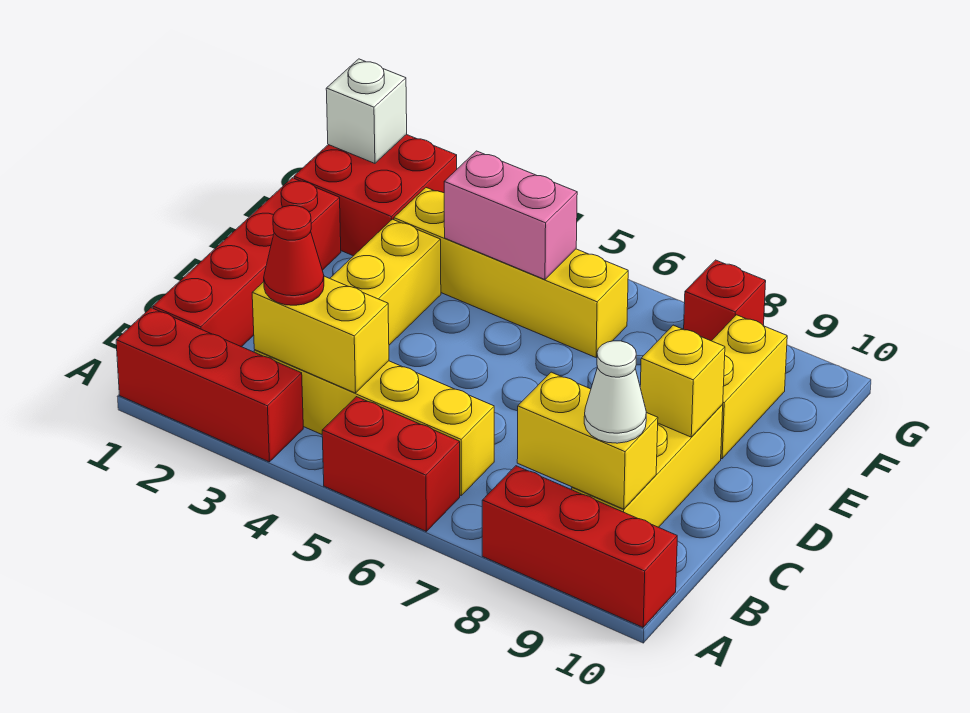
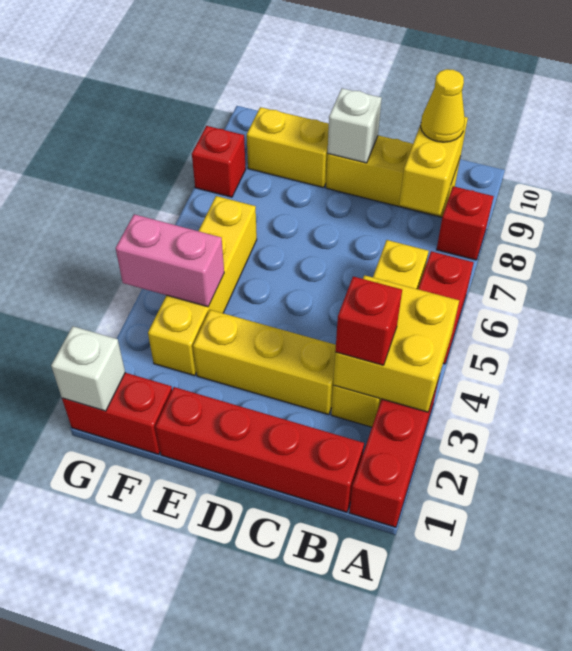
red brick A8:A10 level 1 -> red brick A8 level 1
yellow brick B3:B4 level 2 -> yellow brick A3:B4 level 2
red cone B3 level 3 -> red brick B3 level 3
white cone B9 level 3 -> yellow cone B9 level 3
yellow brick D9 level 2 -> white brick D9 level 2
red brick F1:G2 level 1 -> red brick F1:G1 level 1
pink brick F4:F5 level 2 -> pink brick F4:G4 level 2

